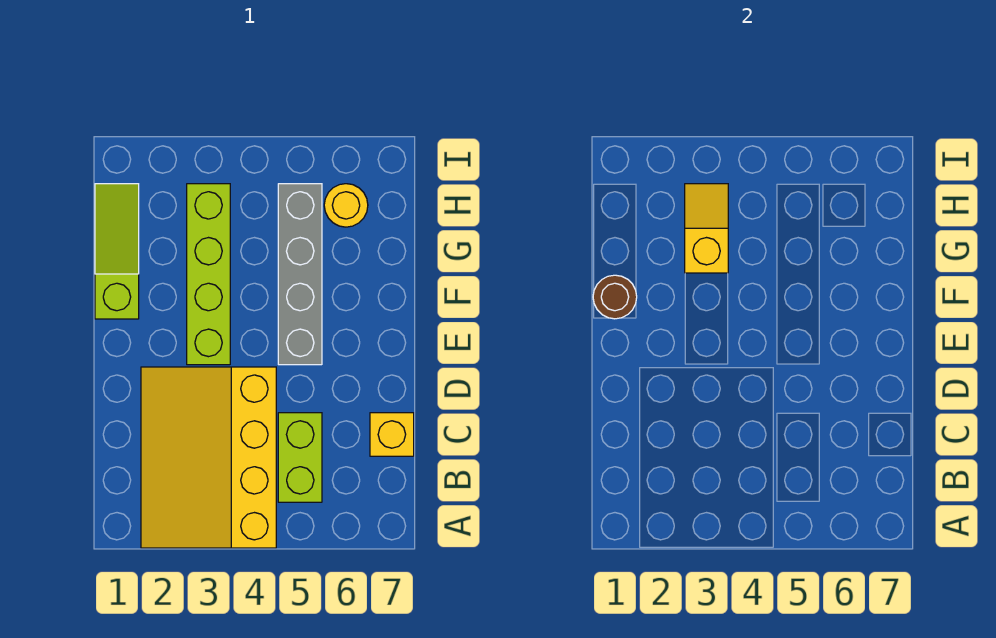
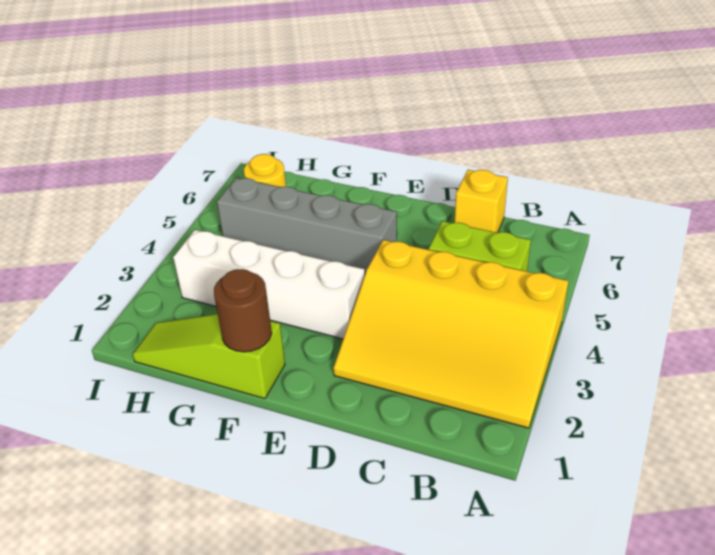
lime brick E3:H3 level 1 -> white brick E3:H3 level 1
yellow slope G3:H3 level 2 top G -> none

